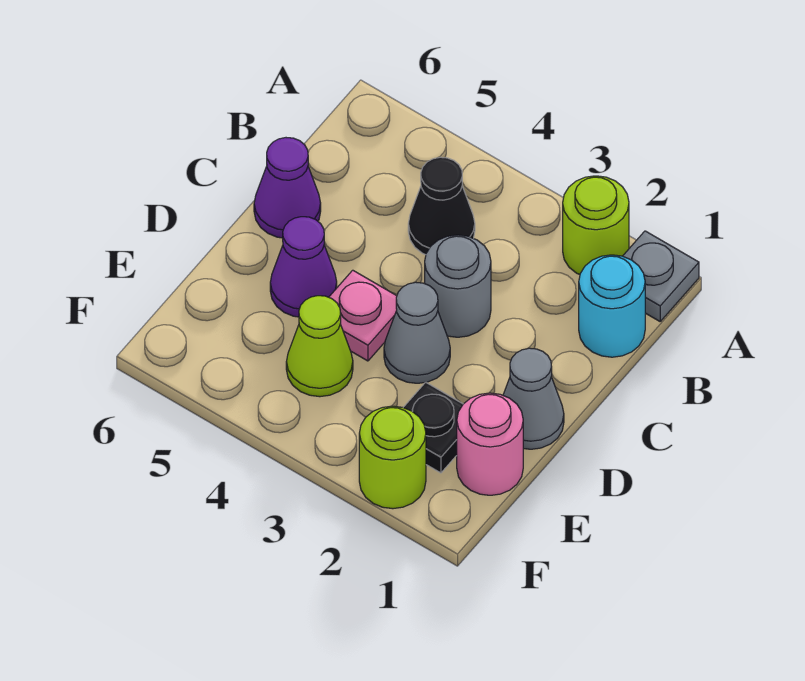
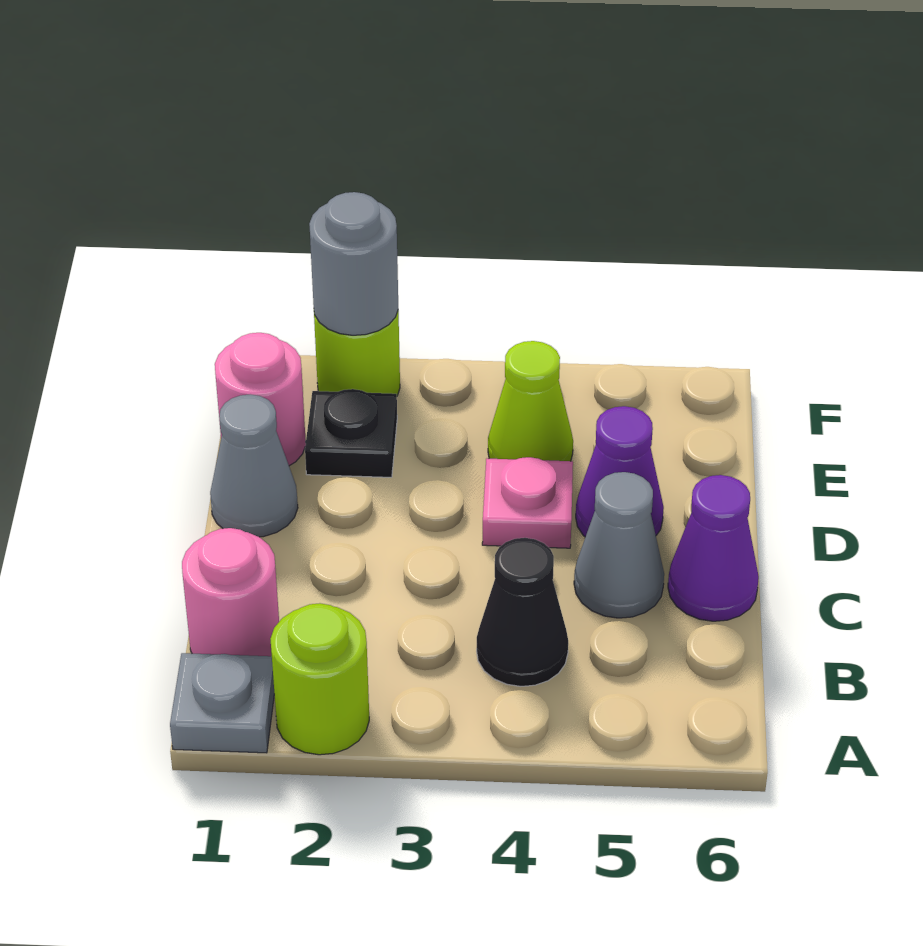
cyan round brick B1 level 1 -> pink round brick B1 level 1
grey round brick C3 level 1 -> grey round brick F2 level 2
grey cone D3 level 1 -> grey cone C5 level 1

